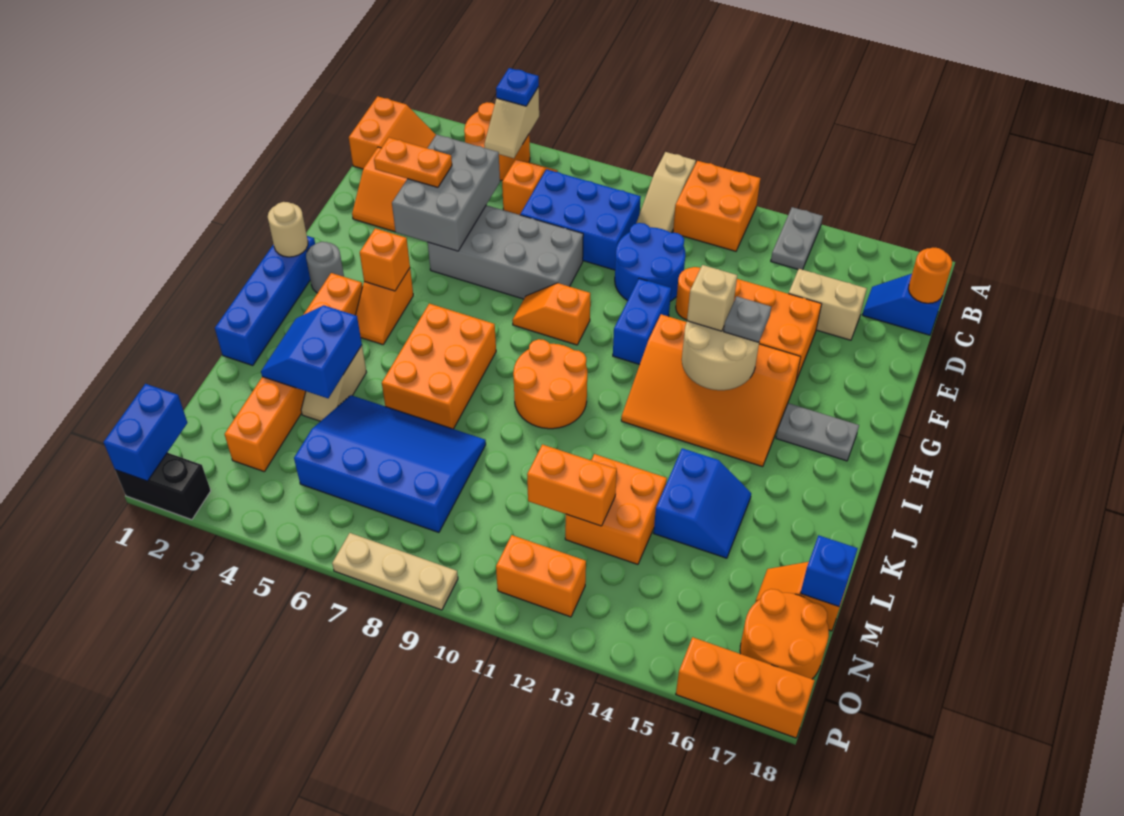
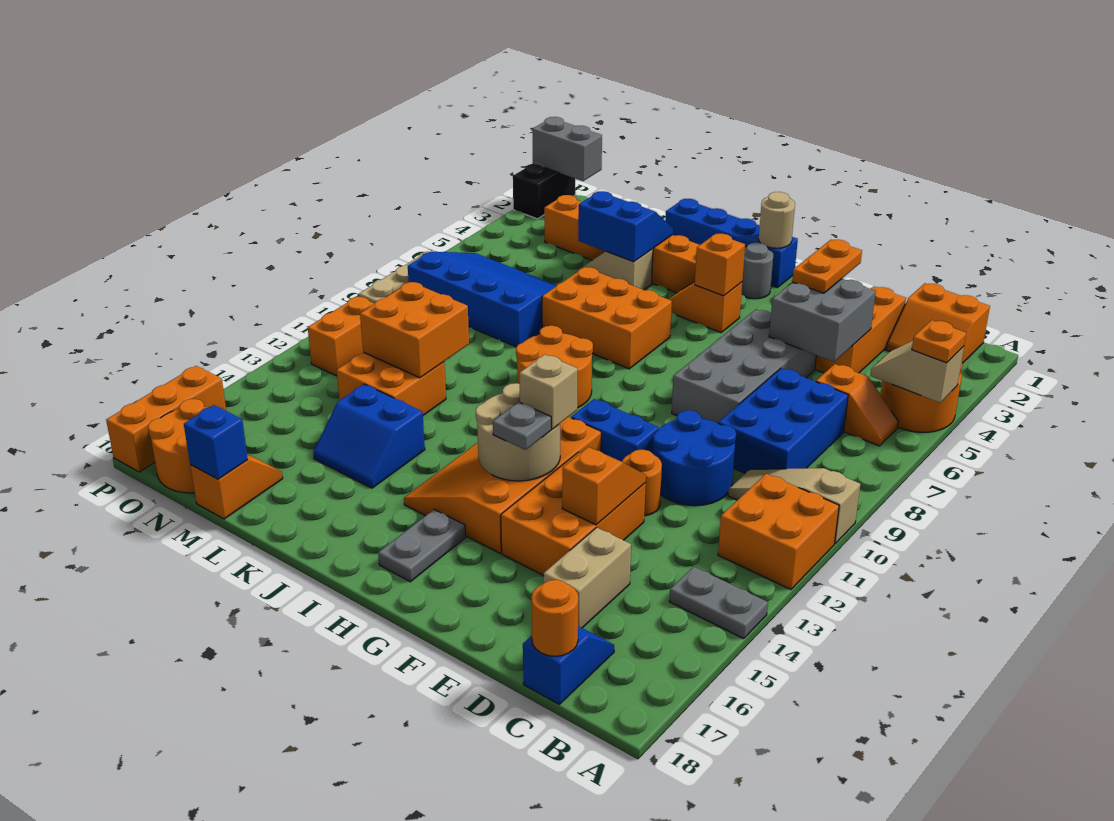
blue plate A5 level 3 -> orange plate A5 level 3
grey brick D4:F5 level 2 -> grey brick D4:E5 level 2
orange slope G8:G9 level 1 top 9 -> orange slope E13:E14 level 2 top 14
blue slope L5:N8 level 1 top N -> blue slope L6:O8 level 1 top 8
orange brick M11:M12 level 2 -> orange brick L11:M12 level 2
blue brick O1:P1 level 2 -> grey brick O1:P1 level 2

